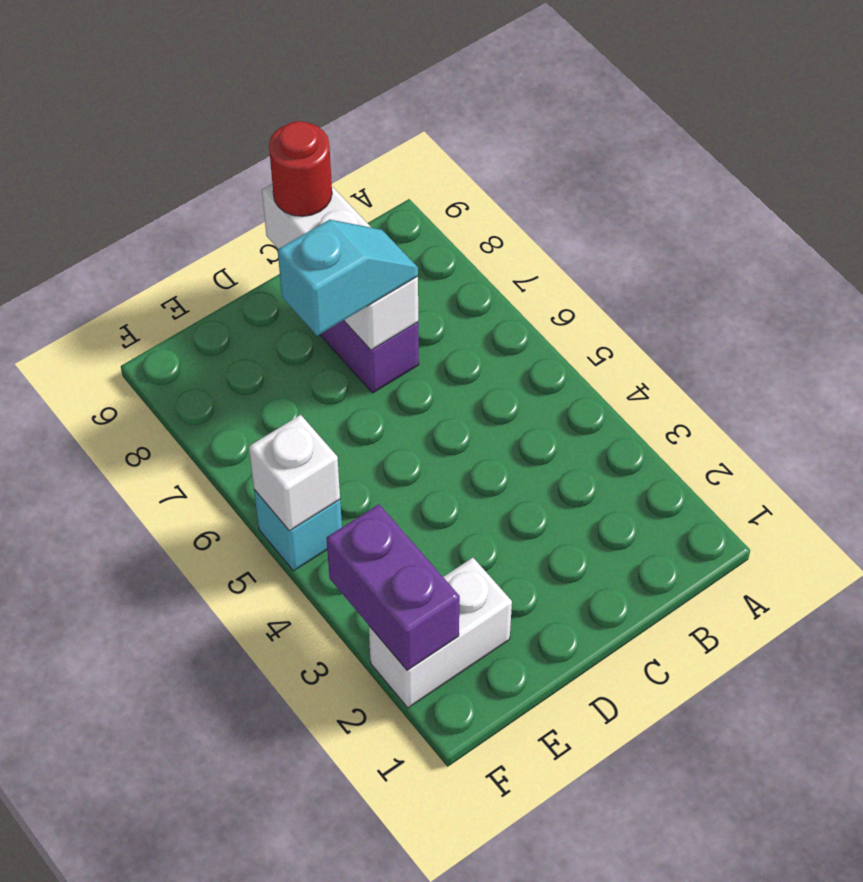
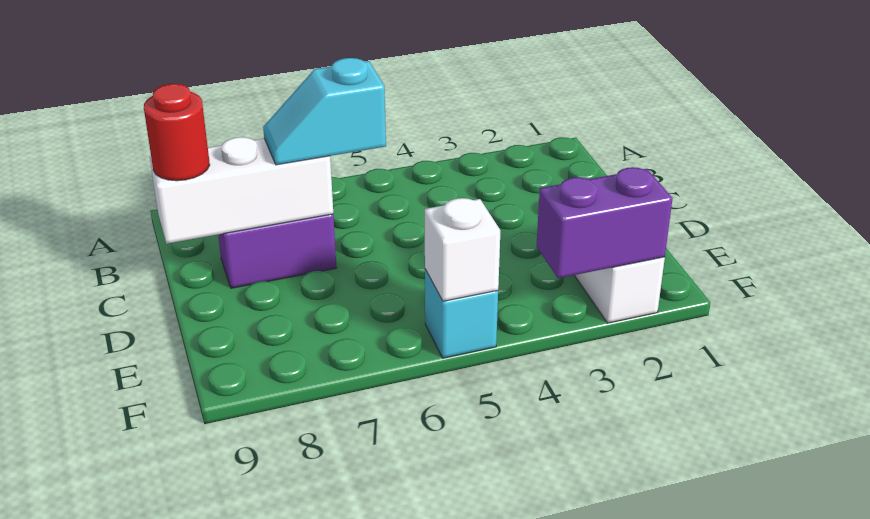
cyan slope C7:D7 level 3 top D -> cyan slope C6:C7 level 3 top 6

